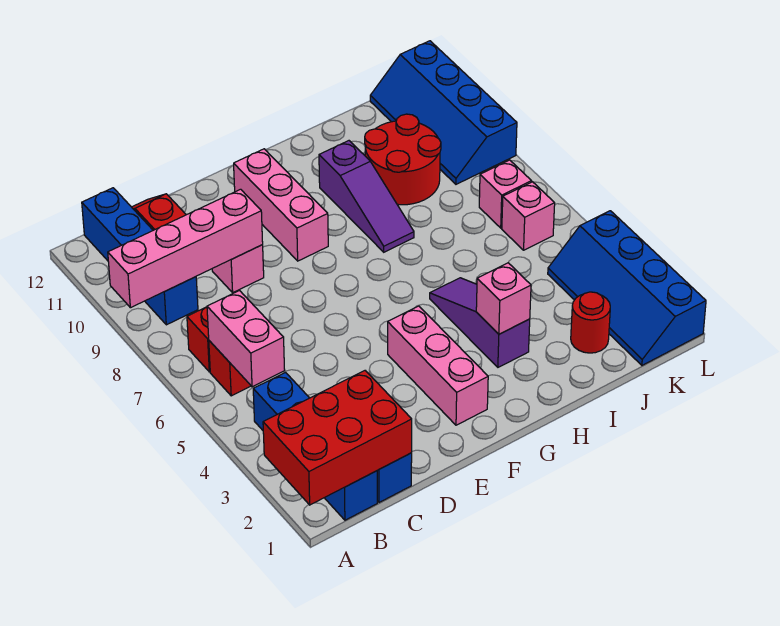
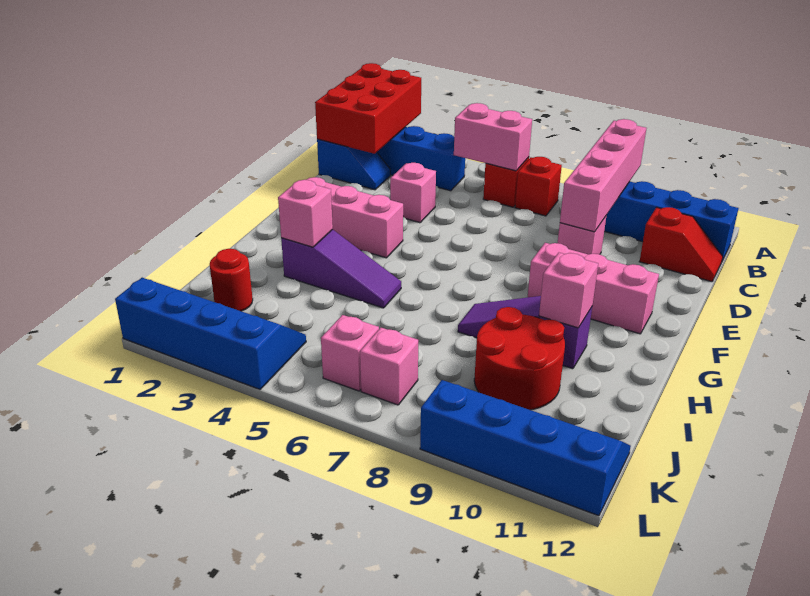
none -> pink brick D4 level 1
none -> pink brick H10 level 2

